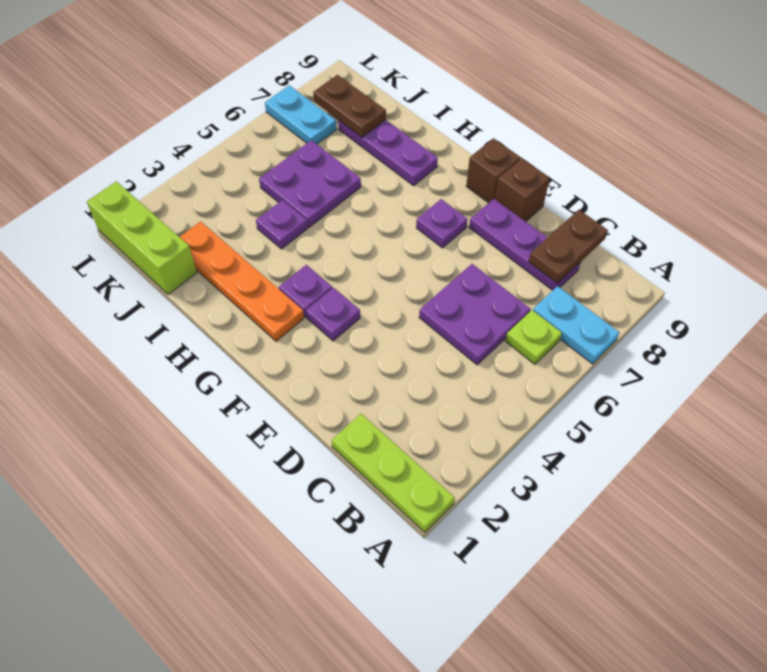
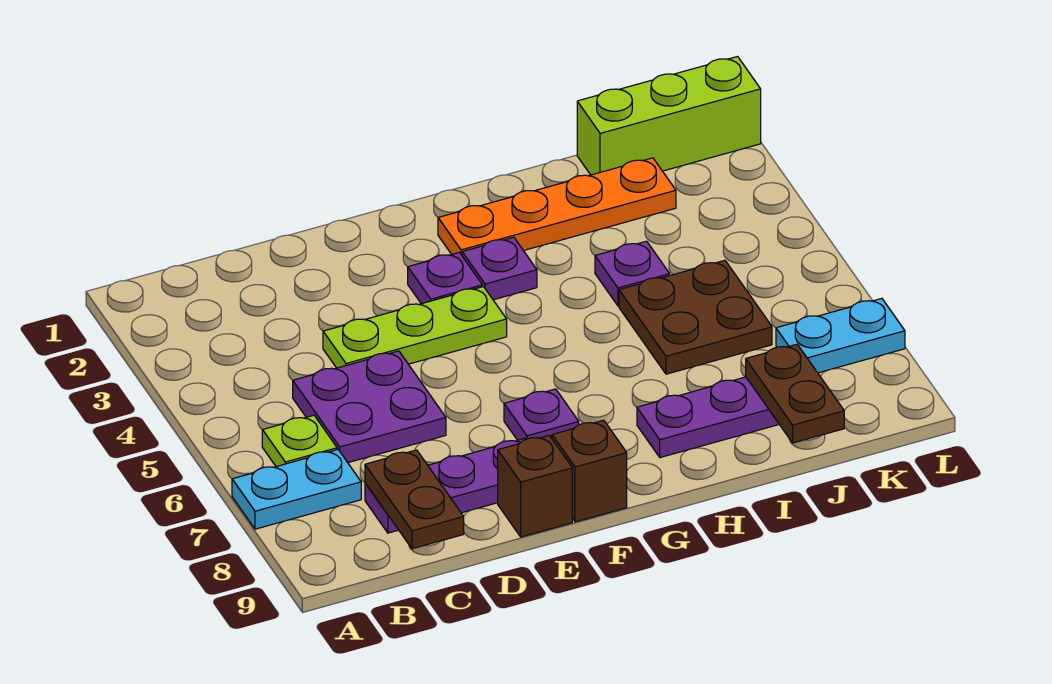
lime plate A1:C1 level 1 -> lime plate D4:F4 level 1
purple plate I5:J6 level 1 -> brown plate I5:J6 level 1
brown plate J8:K8 level 2 -> brown plate J8:J9 level 2

